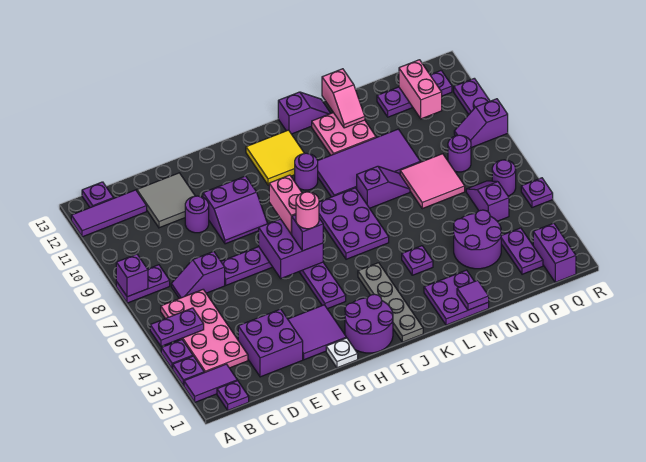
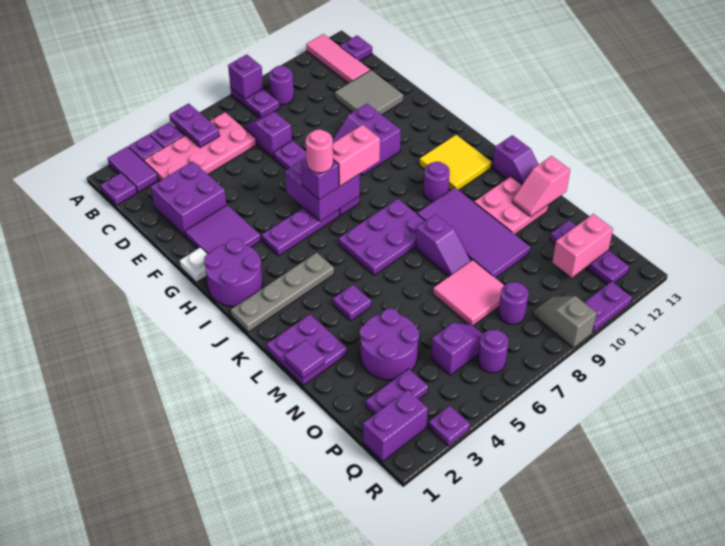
purple tile A12:C12 level 1 -> pink tile A12:C12 level 1
purple round brick E10 level 1 -> purple round brick B9 level 1
purple slope Q9:R9 level 1 top R -> grey slope Q9:R9 level 1 top R
purple plate R5 level 1 -> purple plate R3 level 1

